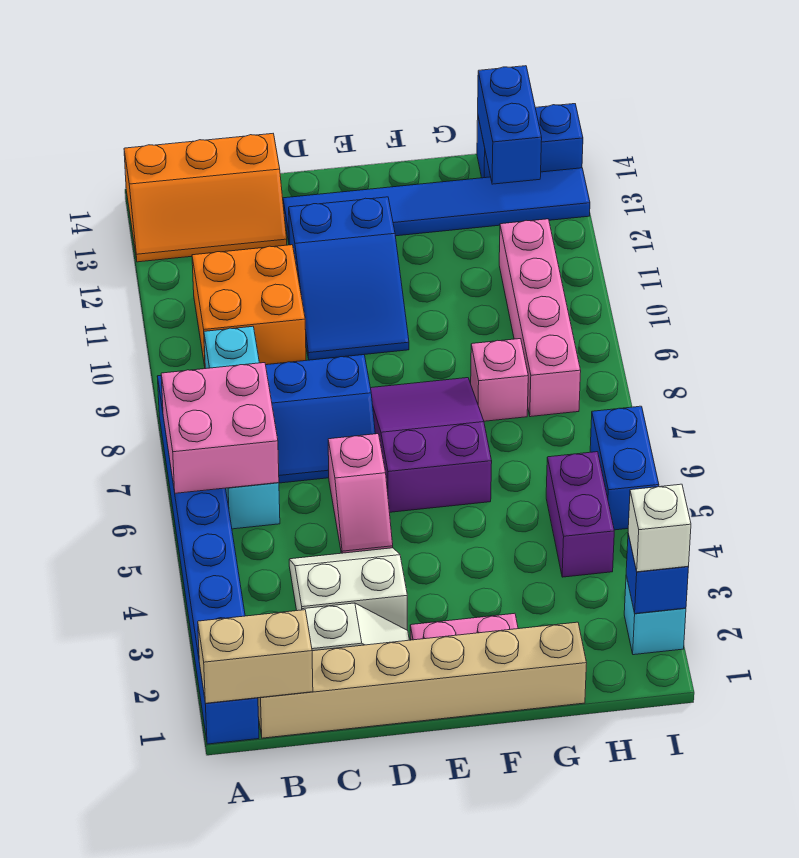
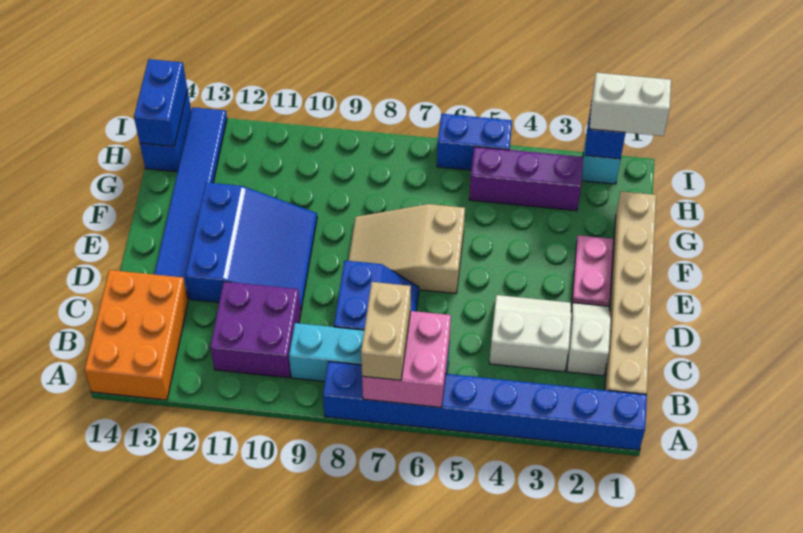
tan brick A1:B1 level 2 -> tan brick A7:B7 level 3
orange slope A13:C14 level 1 top 14 -> orange brick A13:C14 level 1
orange brick B10:C11 level 1 -> purple brick B10:C11 level 1
white slope C3:D4 level 1 top 3 -> white slope C3:D4 level 1 top C
pink slope D5:D6 level 1 top 6 -> none
blue slope D10:E12 level 1 top 12 -> blue slope D10:F12 level 1 top 12
purple slope E6:F8 level 1 top 6 -> tan slope E6:F8 level 1 top 6
pink brick G8 level 1 -> none
purple brick H4:H5 level 1 -> purple brick H3:H5 level 1
pink brick H8:H11 level 1 -> none
blue brick H13:H14 level 2 -> blue brick H14:I14 level 2
white brick I2 level 3 -> white brick I1:I2 level 3

